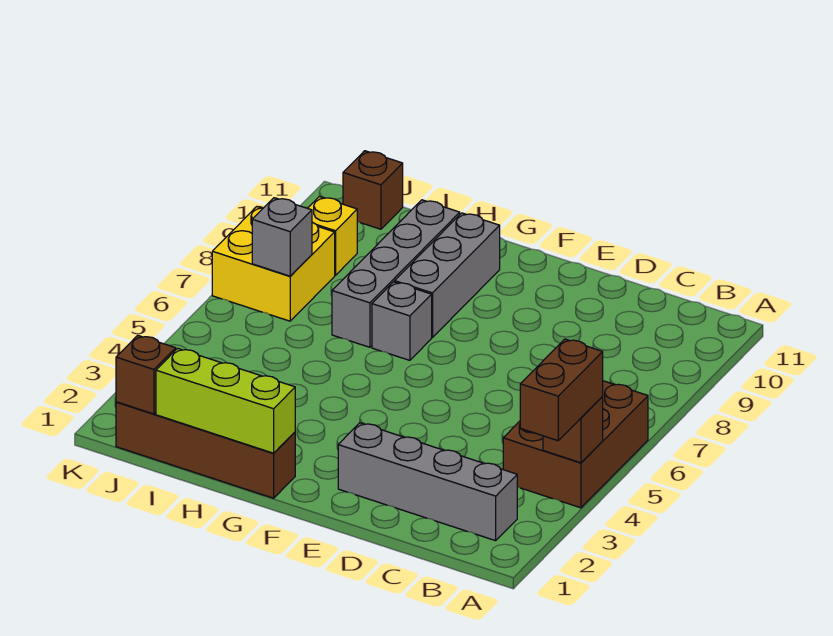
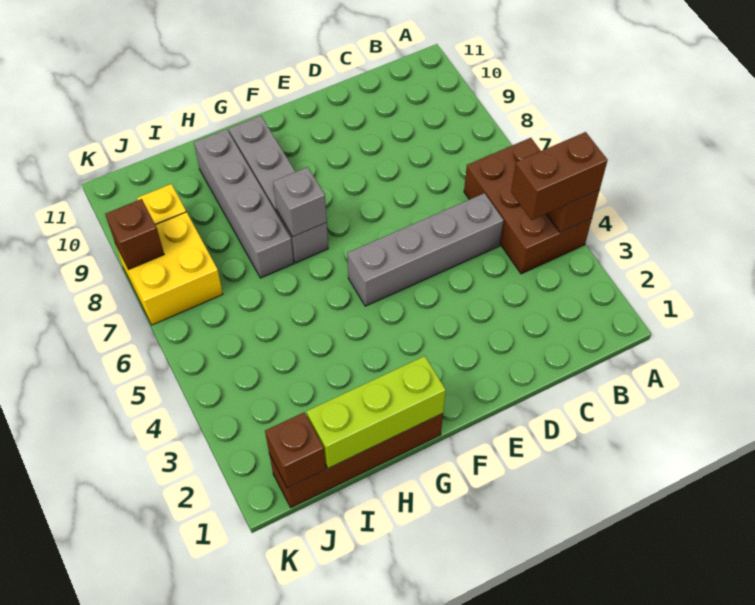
brown brick A3:A4 level 3 -> brown brick A4:B4 level 3
grey brick B2:E2 level 1 -> grey brick C5:F5 level 1
grey brick J7 level 2 -> grey brick G7 level 2
brown brick J11 level 1 -> brown brick K8 level 2

